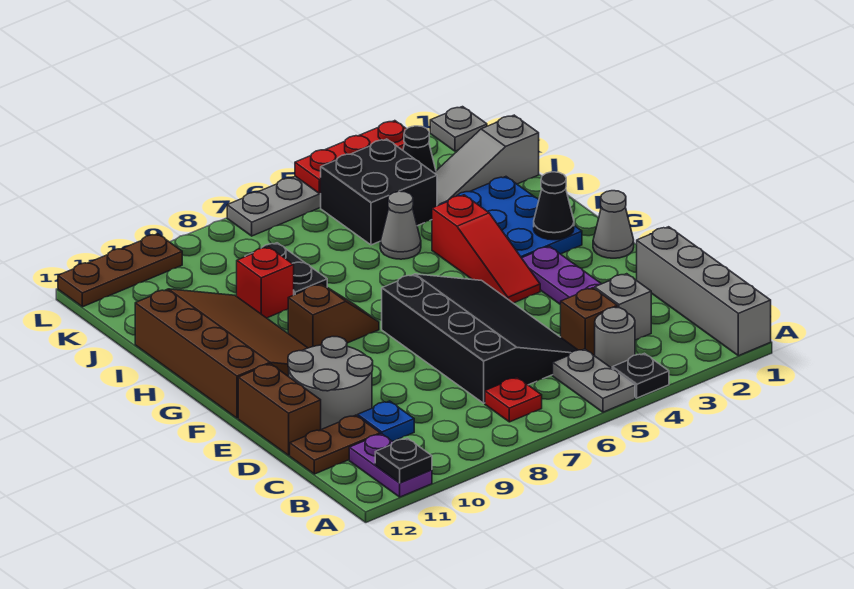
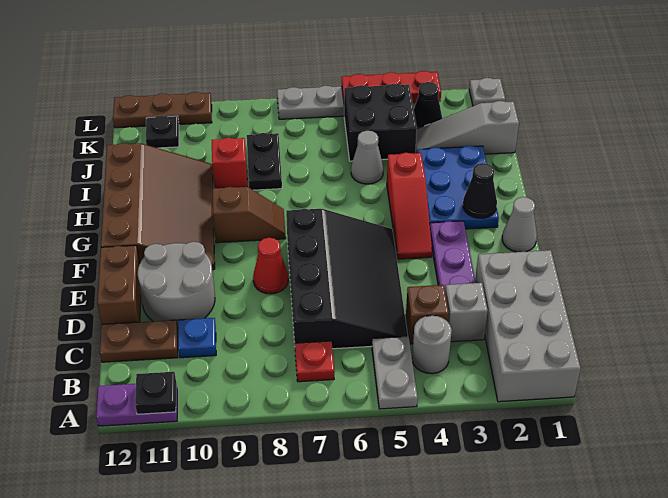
grey brick A1:D1 level 1 -> grey brick A1:D2 level 1
black plate A4 level 1 -> black plate K11 level 1
purple plate A11:B11 level 1 -> purple plate A11:A12 level 1
none -> red cone E8 level 1

